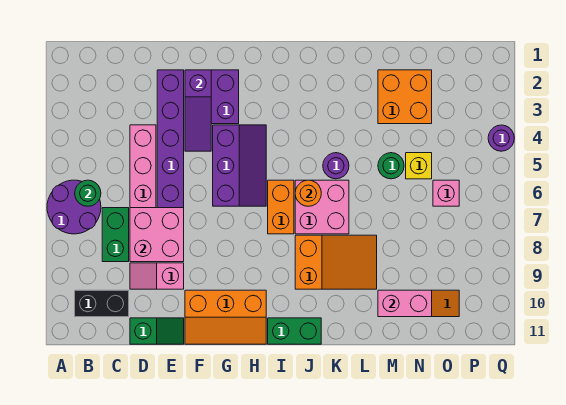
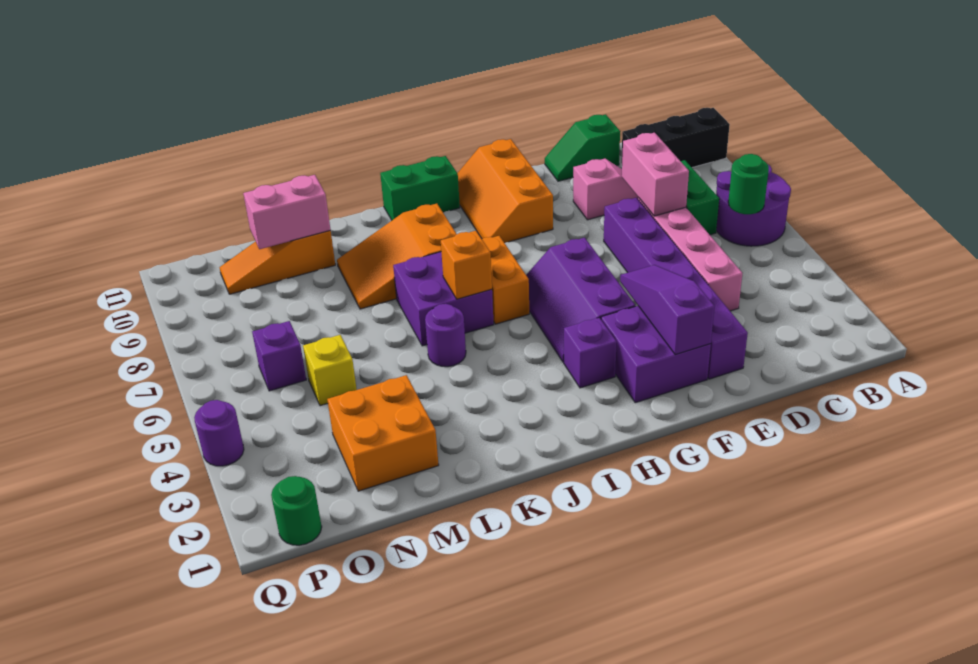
black brick B10:C10 level 1 -> black brick A10:C10 level 1
pink brick D7:E8 level 2 -> pink brick D7:D8 level 2
orange slope F10:H11 level 1 top 10 -> orange slope G9:H11 level 1 top G
none -> purple brick H3 level 1
pink brick J6:K7 level 1 -> purple brick J6:K7 level 1
orange round brick J6 level 2 -> orange brick J6 level 2
green round brick M5 level 1 -> green round brick P1 level 1
pink brick O6 level 1 -> purple brick O6 level 1

